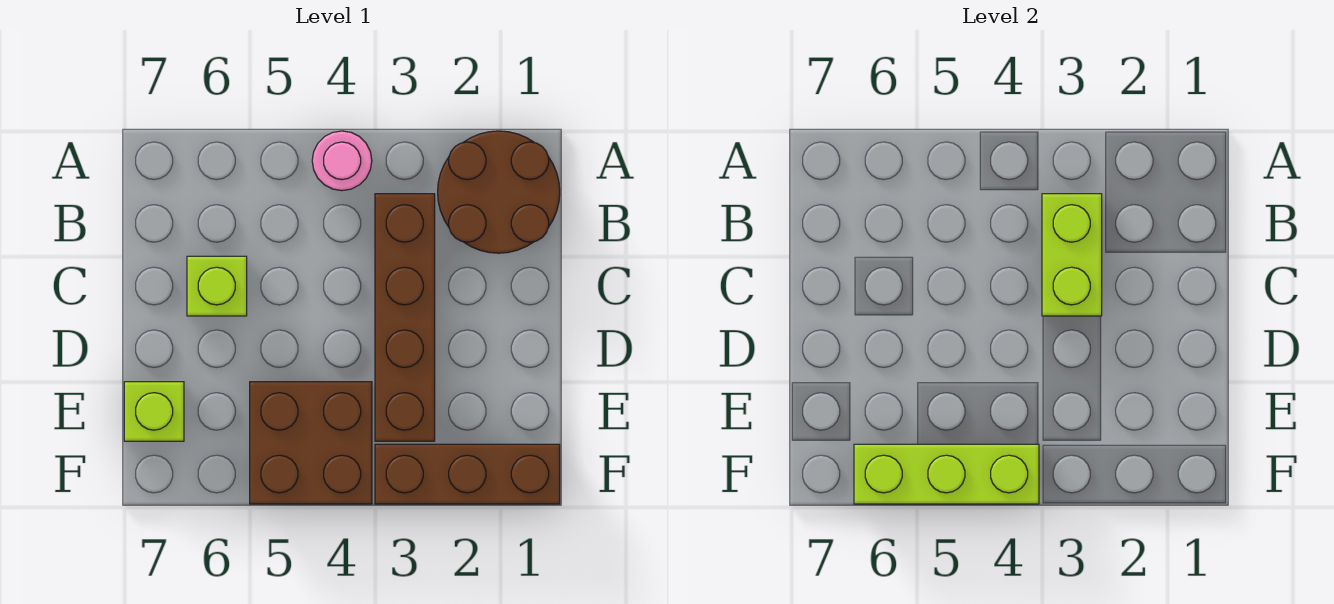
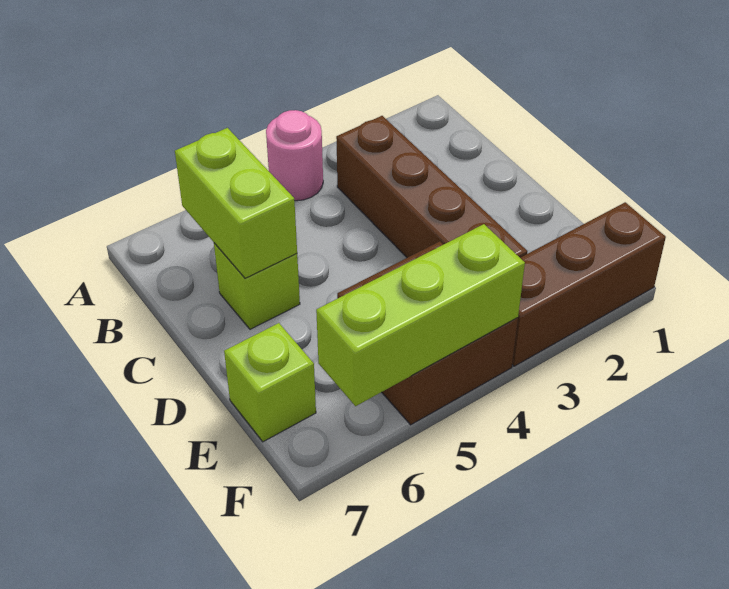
brown round brick A1:B2 level 1 -> none
lime brick B3:C3 level 2 -> lime brick B6:C6 level 2

